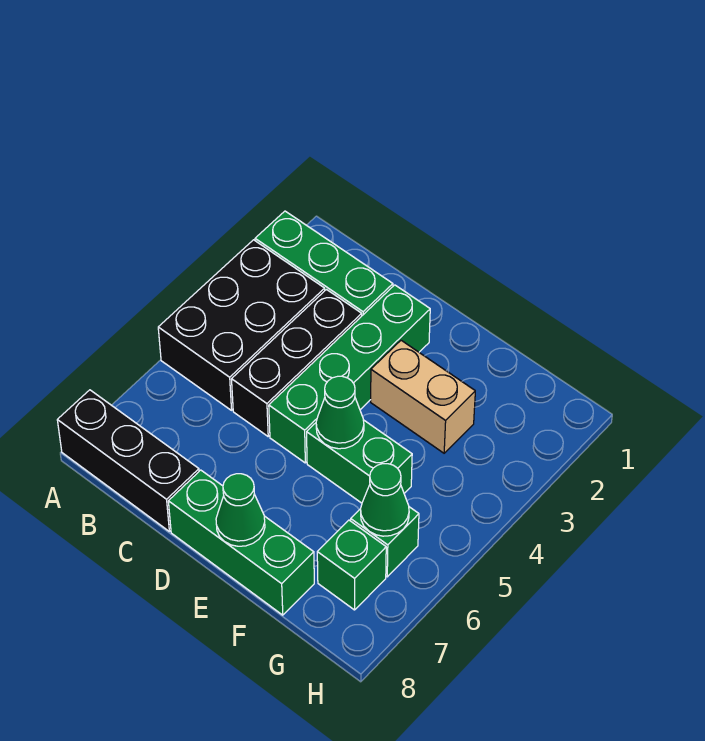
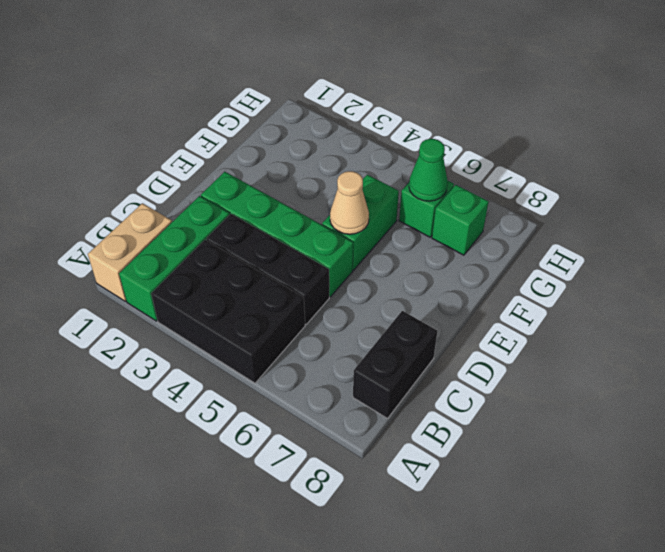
black brick A8:C8 level 1 -> black brick B8:C8 level 1
green brick D8:F8 level 1 -> none
tan brick E3:F3 level 1 -> tan brick A1:B1 level 1
green cone E5 level 2 -> tan cone E5 level 2
green cone E8 level 2 -> none

